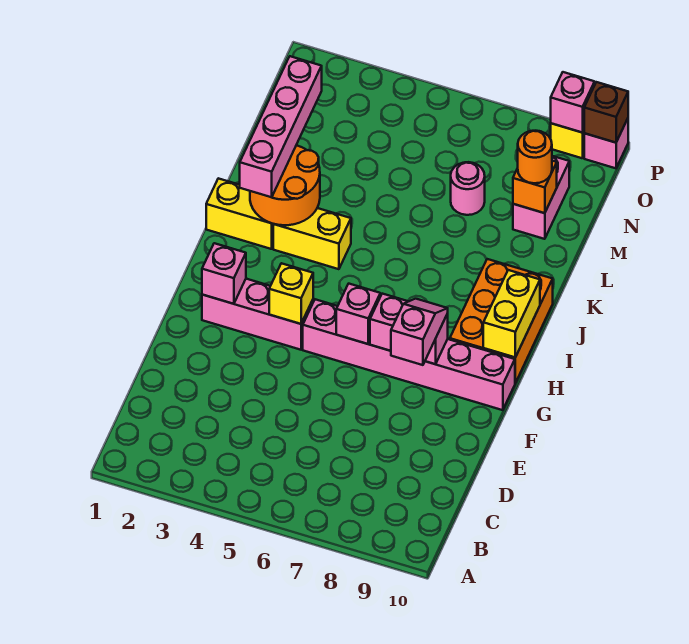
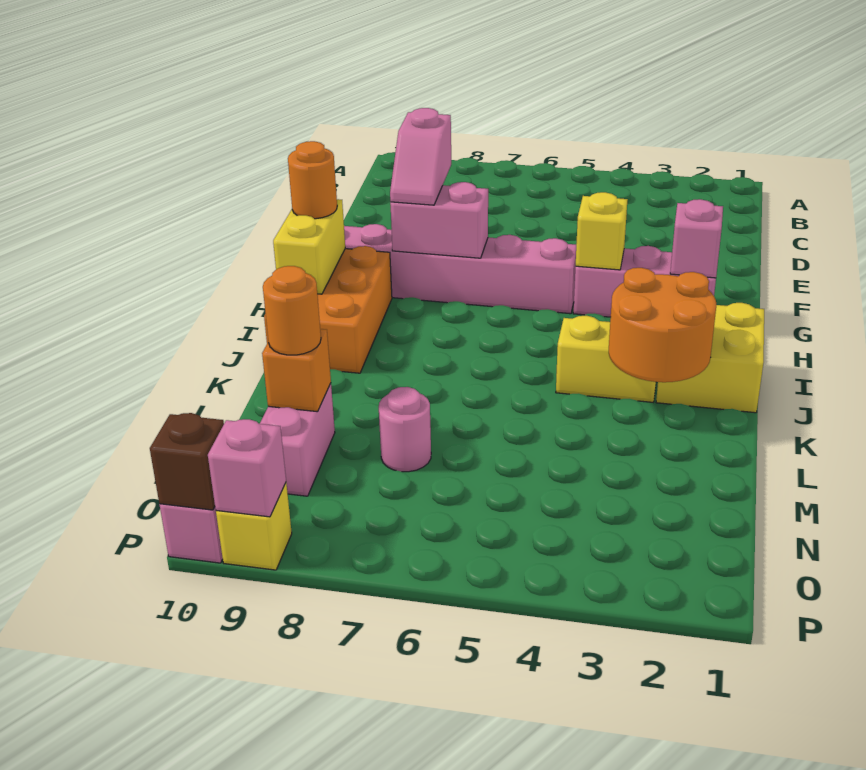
pink brick G6 level 2 -> none
none -> orange round brick H10 level 3
yellow brick J1:J2 level 1 -> yellow brick I1:J2 level 1
pink brick J2:M2 level 3 -> none

